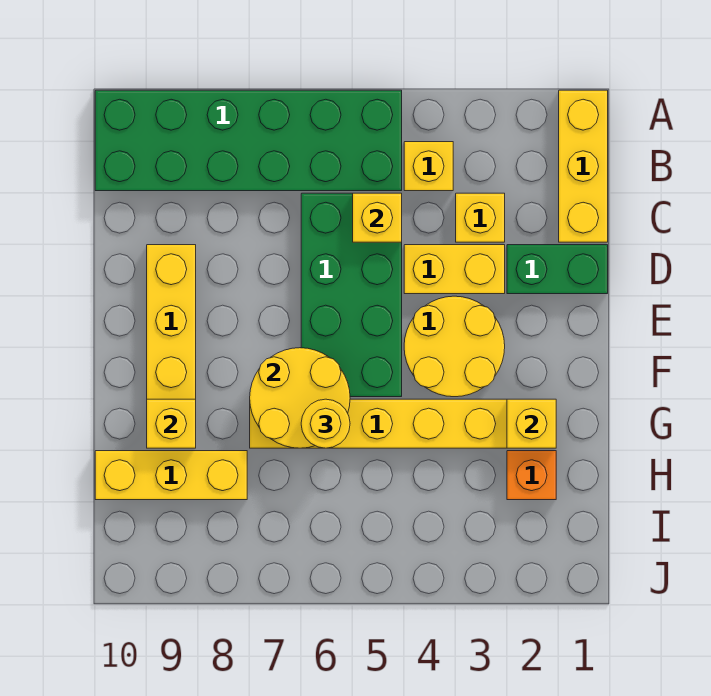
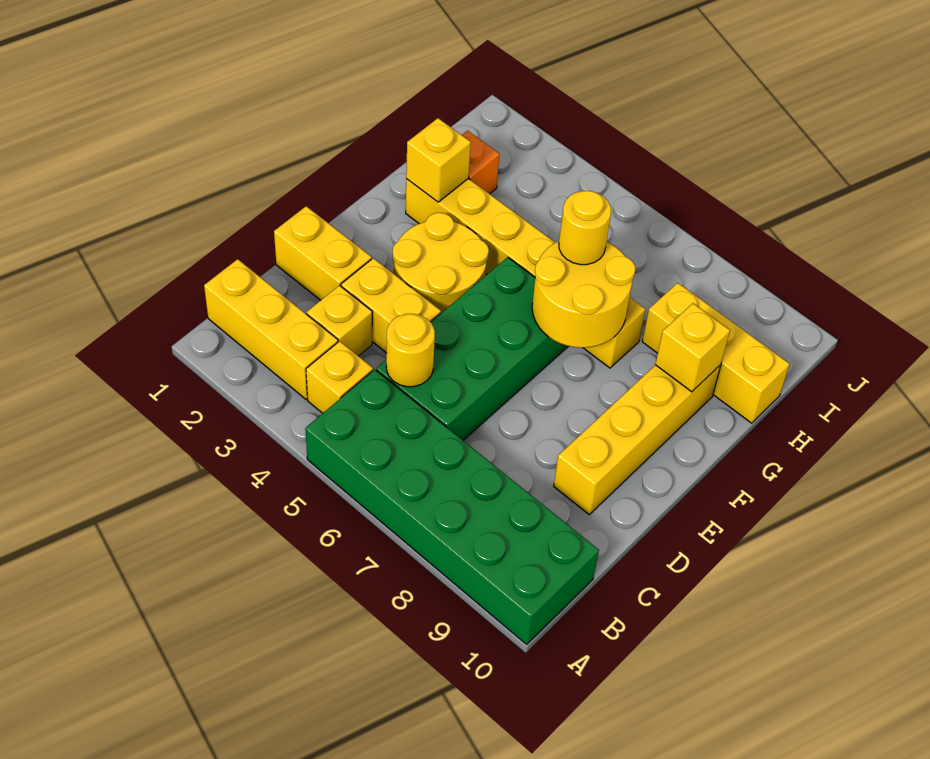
yellow brick A1:C1 level 1 -> yellow brick B1:B3 level 1
yellow brick C5 level 2 -> yellow round brick C5 level 2
green brick D1:D2 level 1 -> yellow brick D1:D2 level 1

